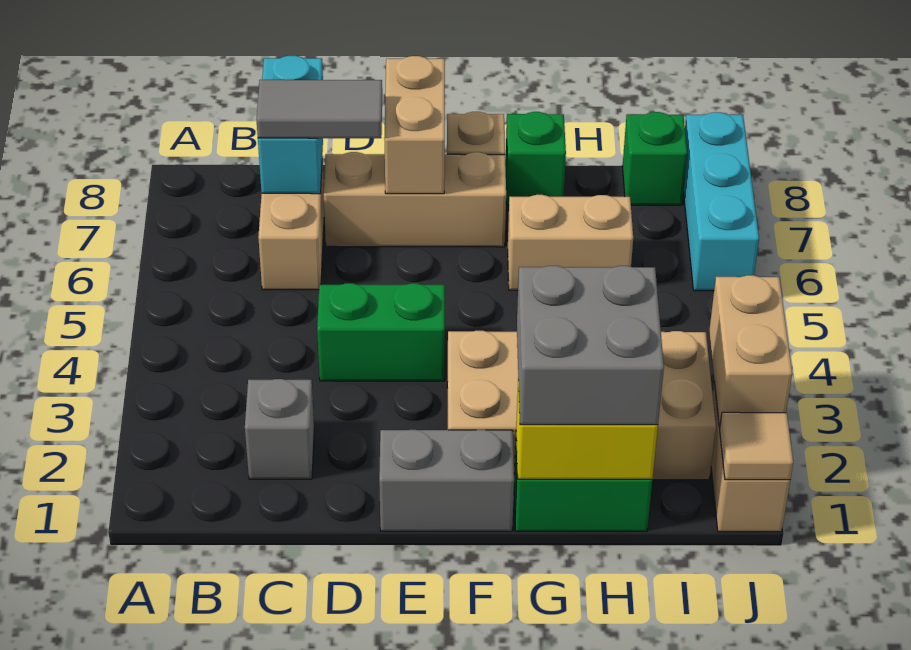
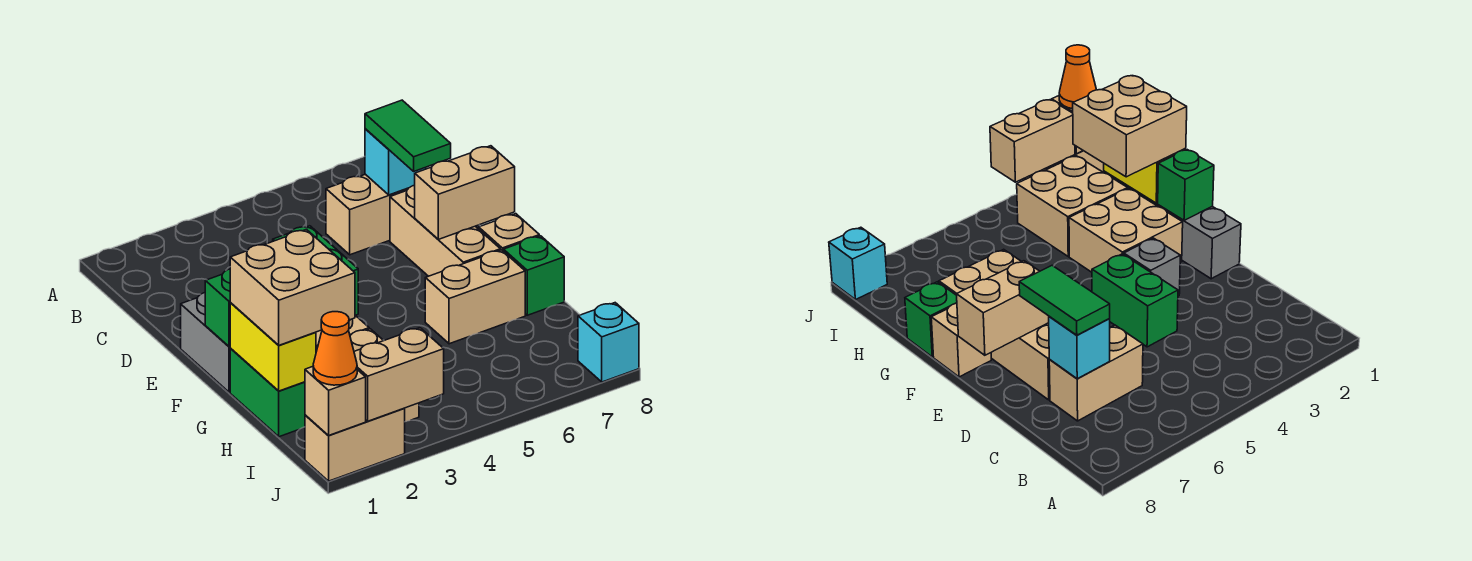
grey brick C2 level 1 -> grey brick E3 level 1
cyan brick C7:C8 level 2 -> cyan brick C7 level 2
grey tile C7:D7 level 3 -> green tile C7:D7 level 3
grey brick G1:H2 level 3 -> tan brick G1:H2 level 3
tan brick G6:H6 level 1 -> tan brick G6:G7 level 1
green brick I8 level 1 -> green brick F1 level 2
tan tile J1 level 2 -> tan brick J1 level 2
none -> orange cone J1 level 3
cyan brick J6:J8 level 1 -> cyan brick J8 level 1

